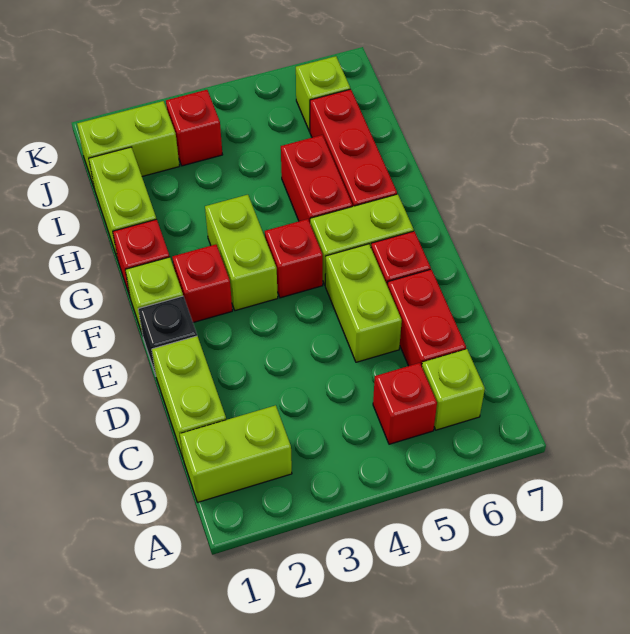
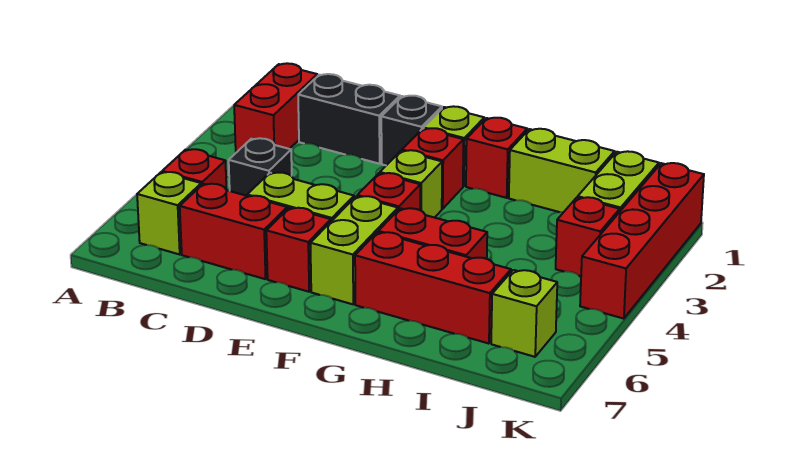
lime brick B1:B2 level 1 -> red brick B1:B2 level 1
lime brick C1:D1 level 1 -> black brick C1:D1 level 1
none -> black brick C4 level 1
lime brick F3:G3 level 1 -> lime brick F3 level 1
none -> red brick K1:K4 level 1

